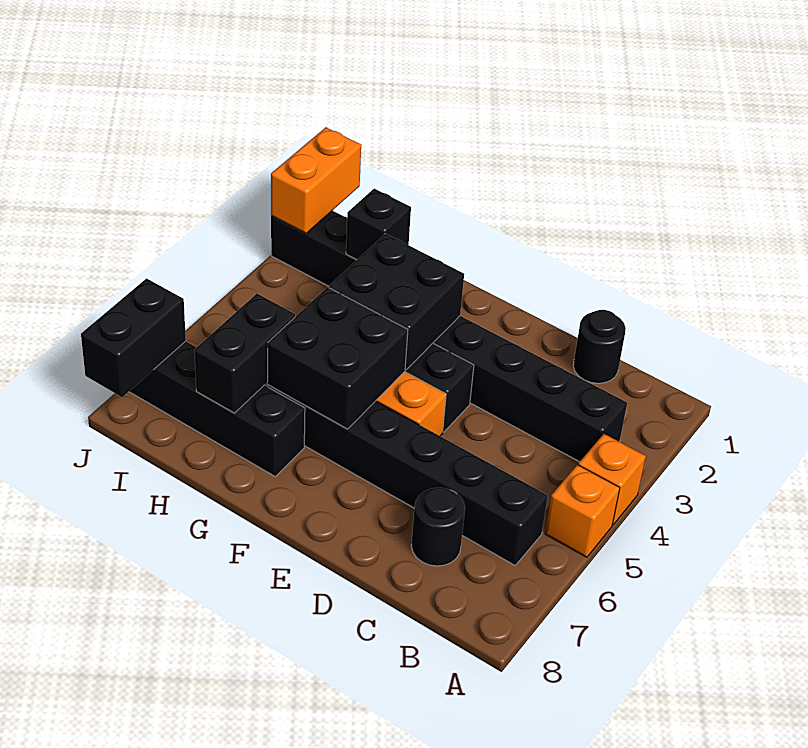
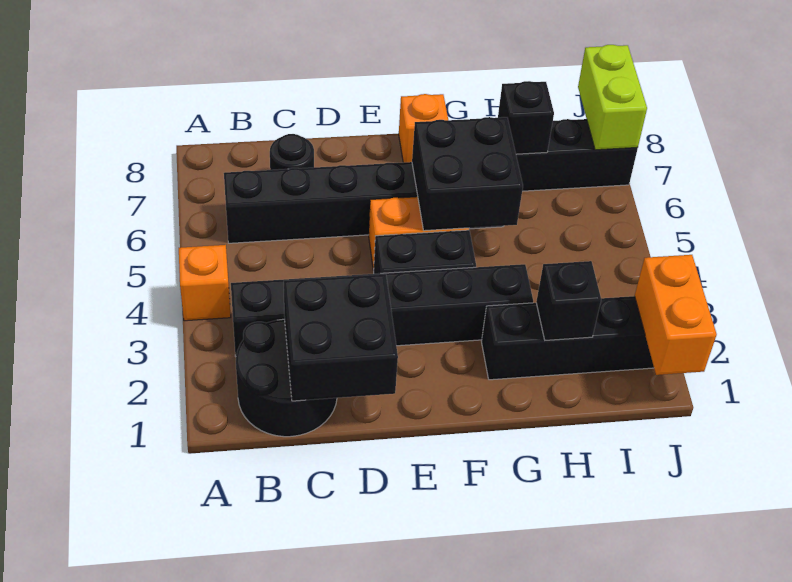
orange brick A5 level 1 -> orange brick F8 level 1
black round brick C1 level 1 -> black round brick B1:C2 level 1
black brick F3:G4 level 2 -> black brick C1:D2 level 2
black brick H6:H7 level 2 -> black brick H7 level 2
black brick J7:J8 level 2 -> lime brick J7:J8 level 2

